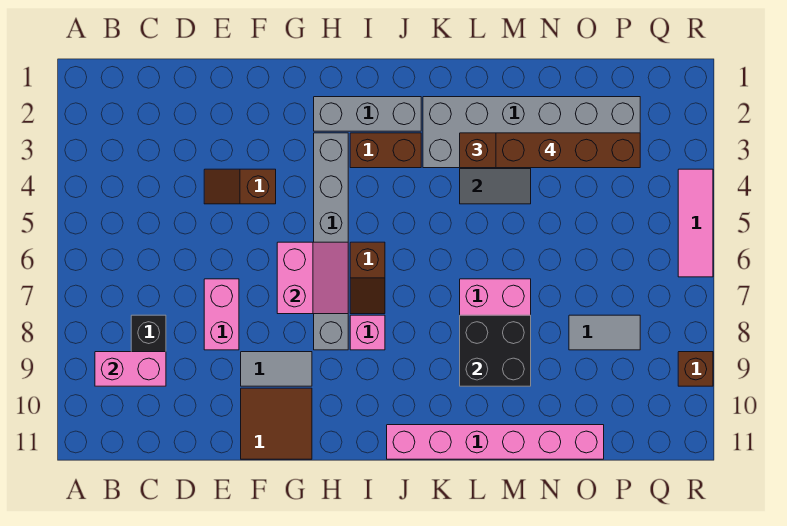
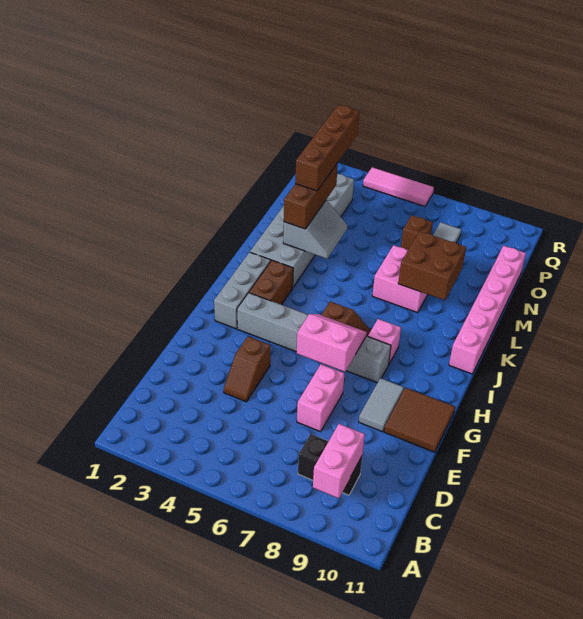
pink brick E7:E8 level 1 -> pink brick E7:F7 level 1
black brick L8:M9 level 2 -> brown brick L8:M9 level 2
brown brick R9 level 1 -> brown brick O7 level 1

